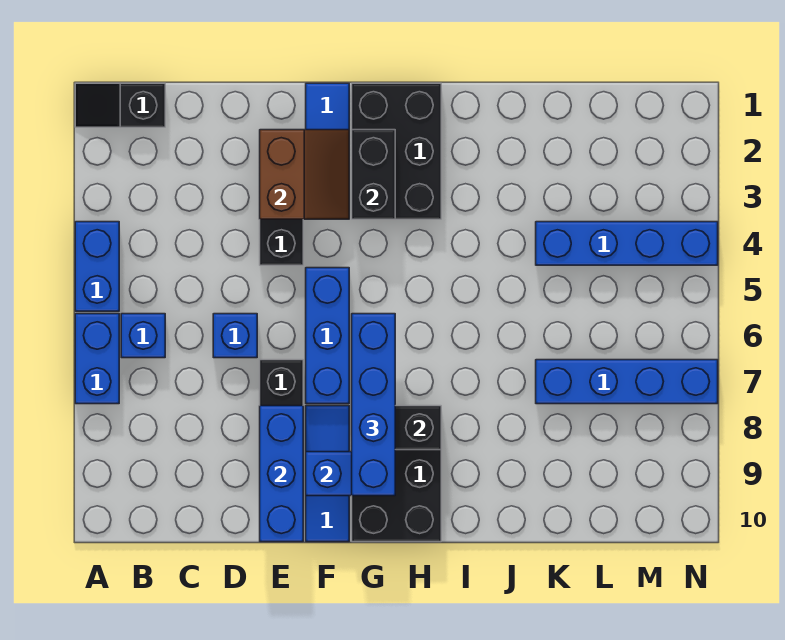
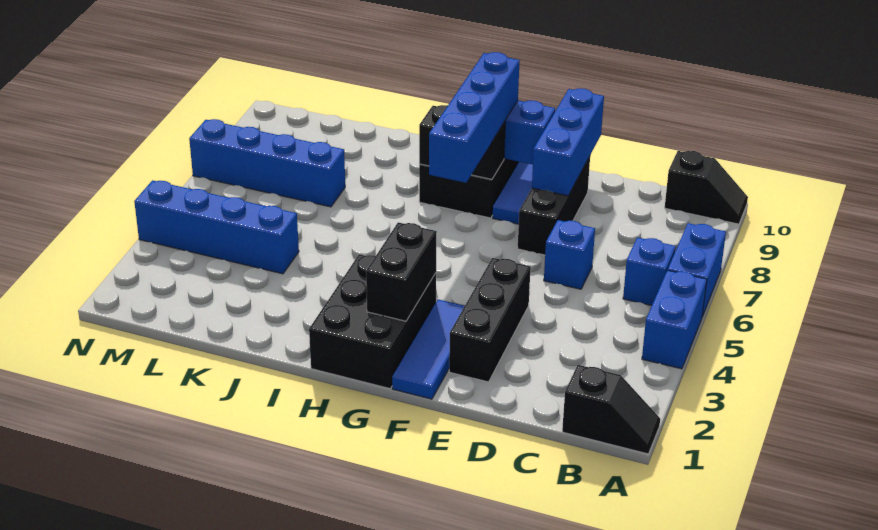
none -> black slope A10:B10 level 1 top B
brown slope E2:F3 level 2 top E -> none
blue brick F5:F7 level 1 -> none

